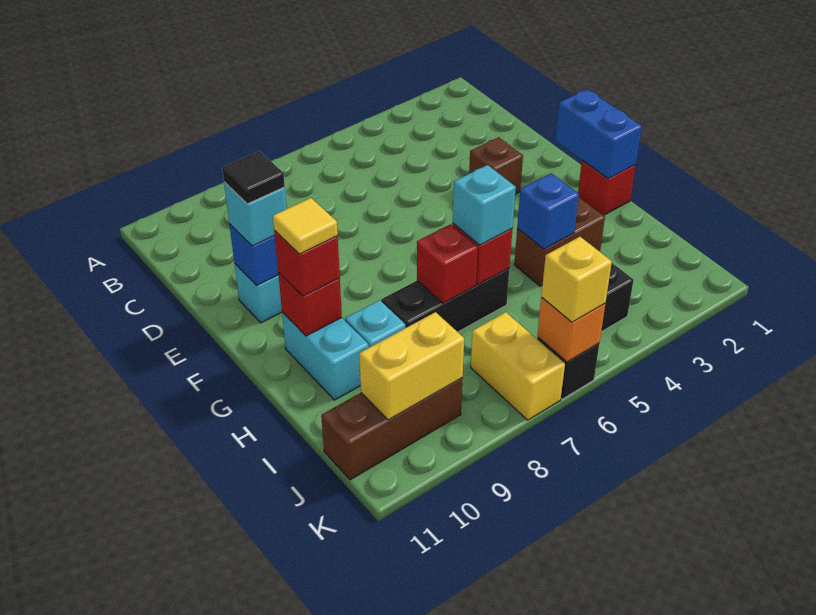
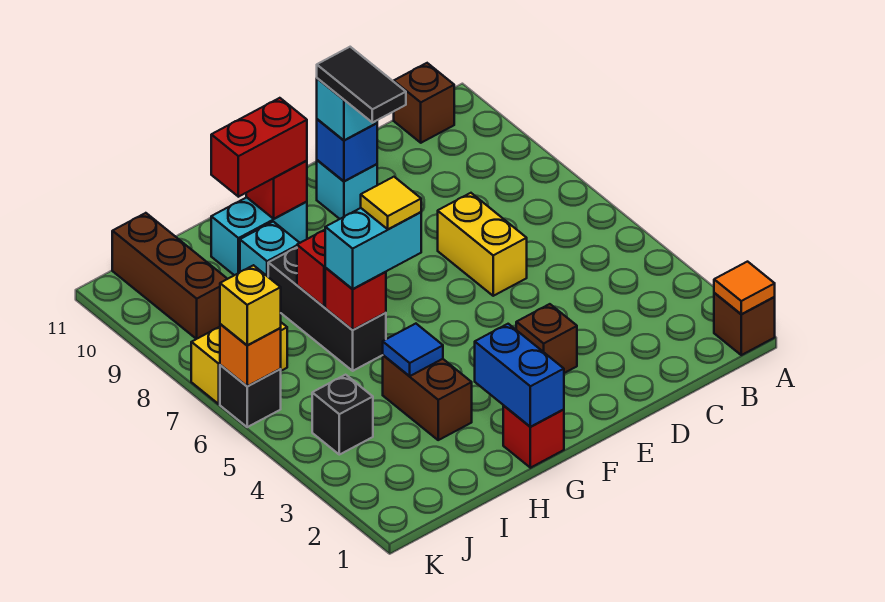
none -> brown brick A1 level 1
none -> orange tile A1 level 2
none -> brown brick B11 level 1
black tile E10 level 4 -> black tile E9:E10 level 4
blue brick F1:G1 level 2 -> blue brick G1:G2 level 2
red brick G10 level 3 -> red brick G10:H10 level 3
yellow tile G10 level 4 -> yellow tile G6 level 4
blue brick H4 level 2 -> blue tile H4 level 2
cyan brick H6 level 3 -> cyan brick G6:H6 level 3
yellow brick J9:J10 level 2 -> yellow brick D6:D7 level 1

